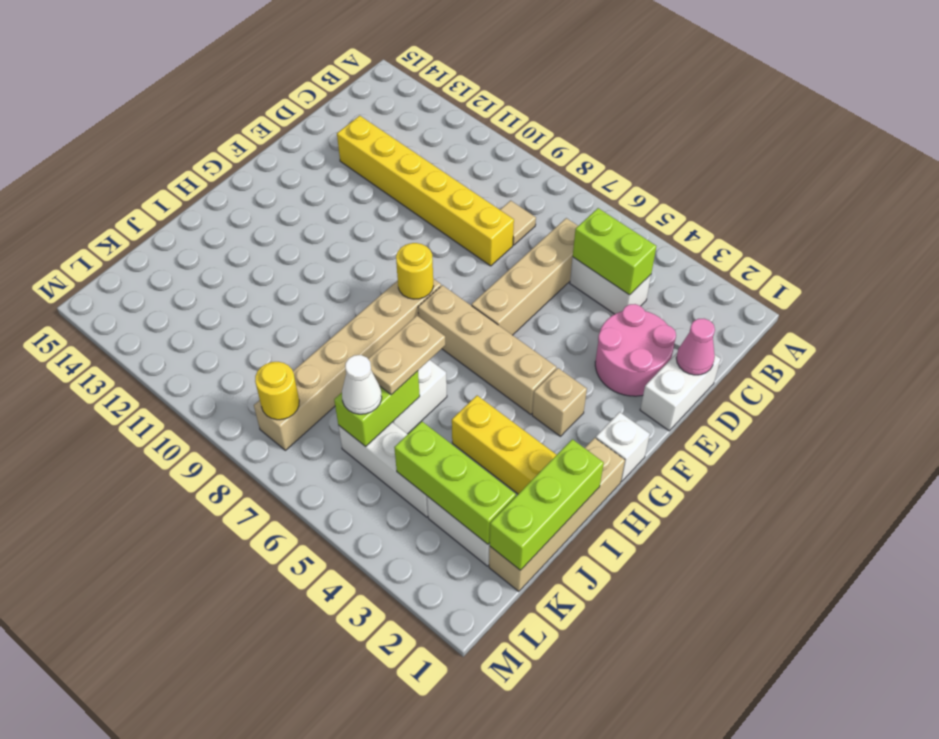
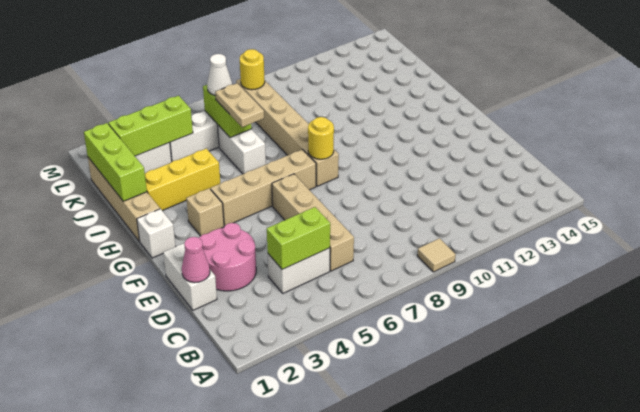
tan tile C8 level 1 -> tan tile A9 level 1
yellow brick D8:D13 level 1 -> none

